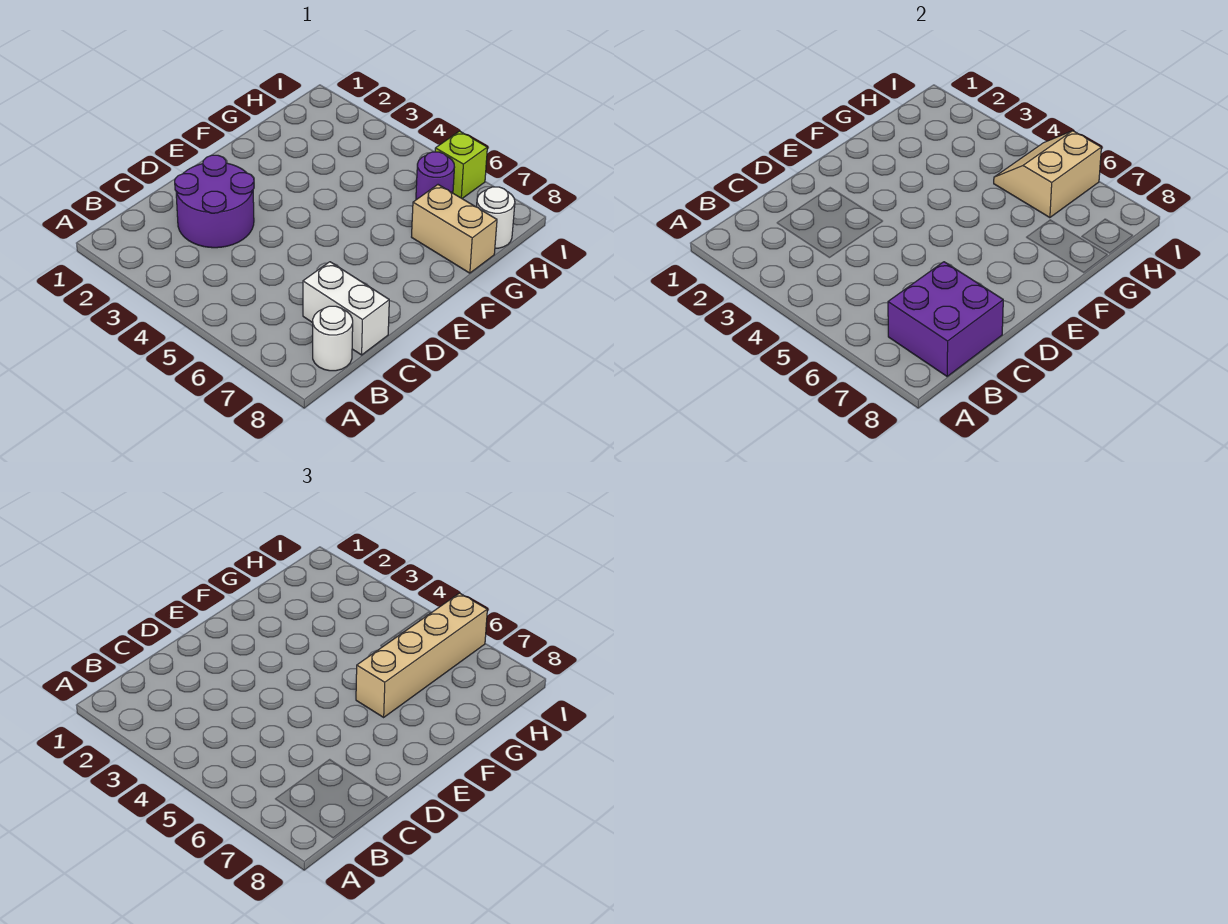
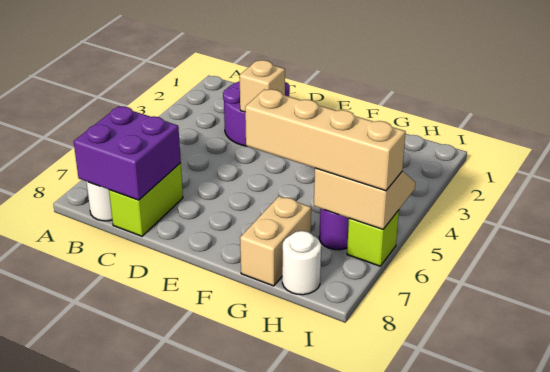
white brick C7:C8 level 1 -> lime brick C7:C8 level 1
none -> tan brick D3 level 2

